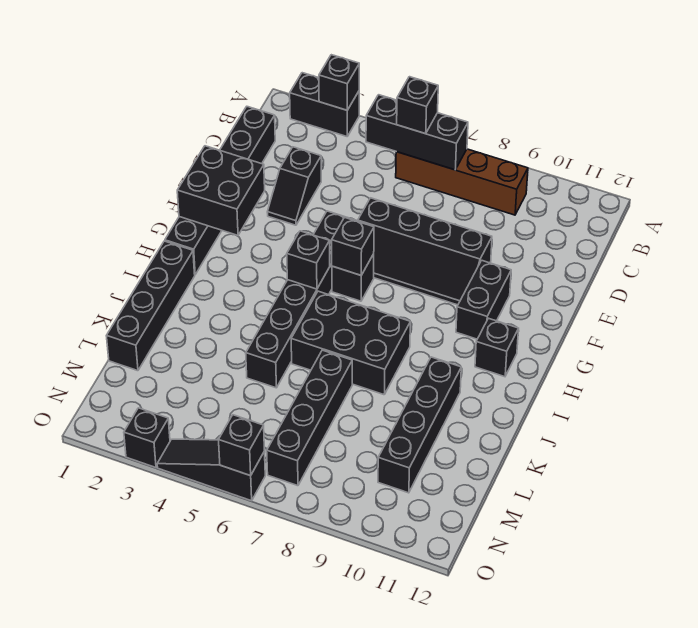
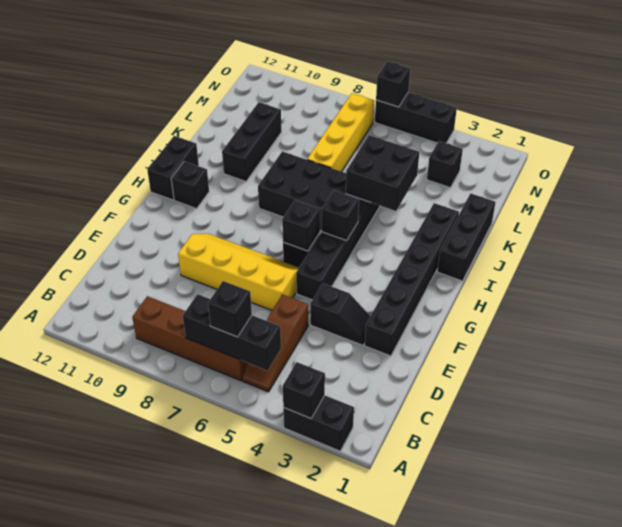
none -> brown slope B5:D5 level 1 top D
black brick C1:H1 level 1 -> black brick E2:J2 level 1
black slope D3:E3 level 1 top D -> black slope E3:E4 level 1 top 4
black slope E6:F9 level 1 top E -> yellow slope E6:F9 level 1 top E
black brick F1:G2 level 2 -> black brick J4:K5 level 2
black brick F10:G10 level 1 -> black brick H12:I12 level 1
black brick I1:L1 level 1 -> black brick I1:K1 level 1
black brick J10:M10 level 1 -> black brick J10:L10 level 1
black brick K7:N7 level 1 -> yellow brick K7:N7 level 1
black brick O3 level 1 -> black brick M3 level 1
black slope O4:O6 level 1 top 6 -> black brick O4:O6 level 1

